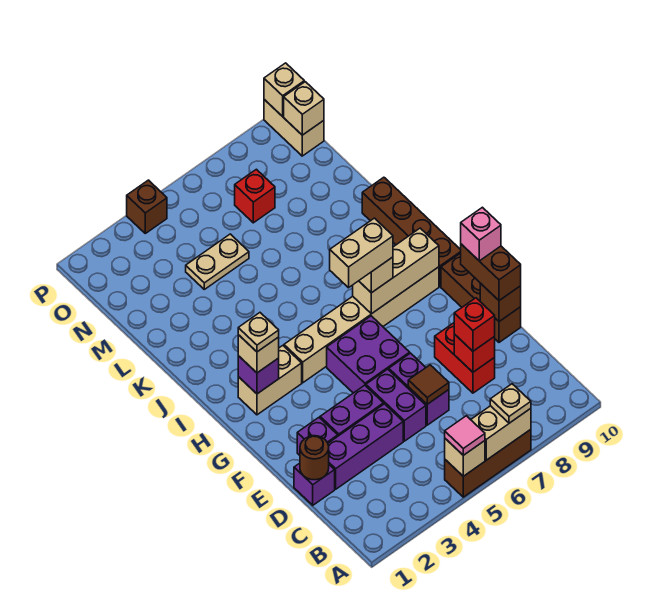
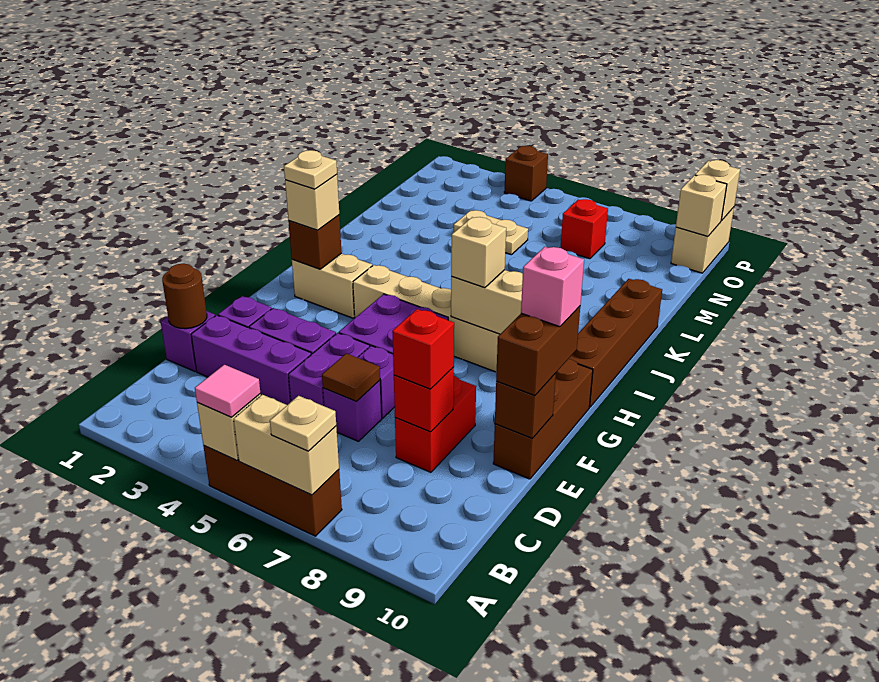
purple brick H2 level 2 -> brown brick H2 level 2
tan brick H6:H7 level 4 -> none

